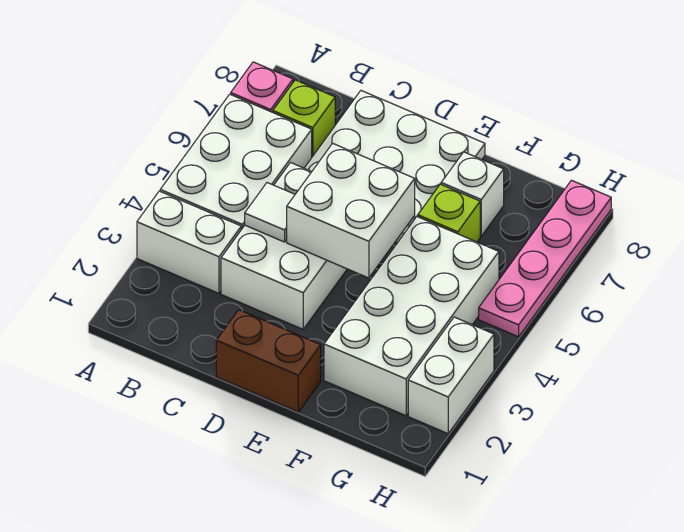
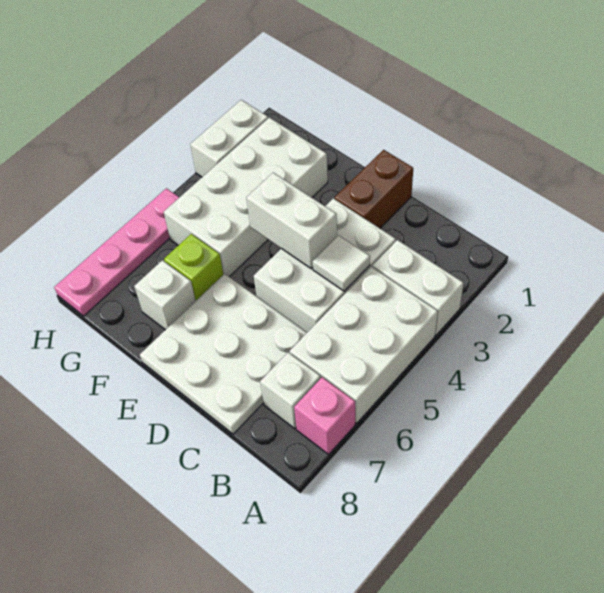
lime brick B7 level 1 -> white brick B7 level 1
brown brick D1:E1 level 1 -> brown brick D1:D2 level 1
white brick D4:E5 level 2 -> white brick D4:E4 level 2

